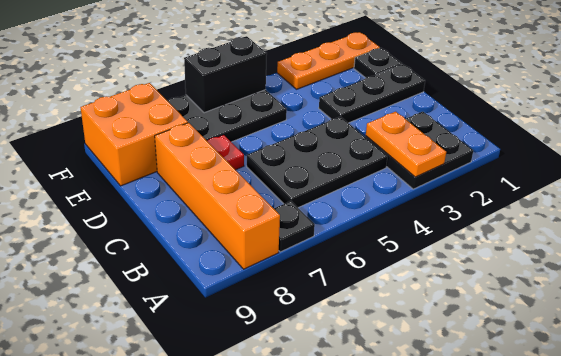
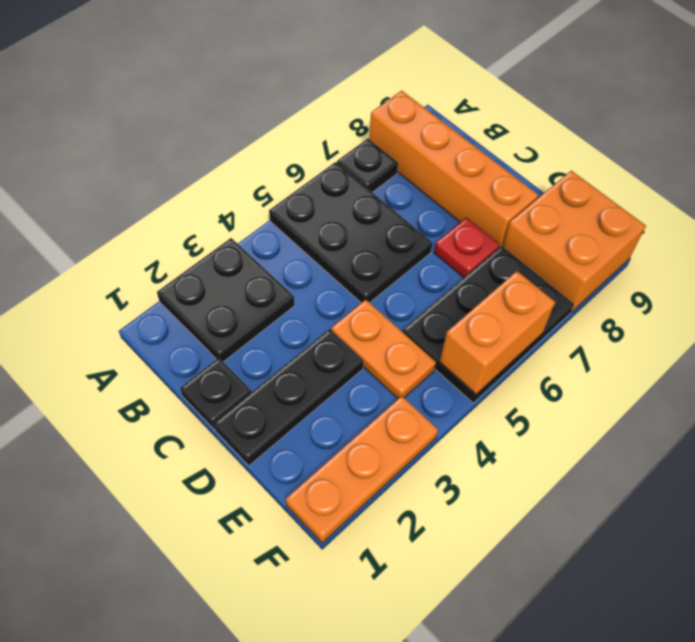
orange plate A3:B3 level 2 -> orange plate D4:E4 level 1
black plate B4:C6 level 1 -> black plate A5:C6 level 1
black plate E1 level 1 -> black plate C1 level 1
black brick F5:F6 level 2 -> orange brick F5:F6 level 2

